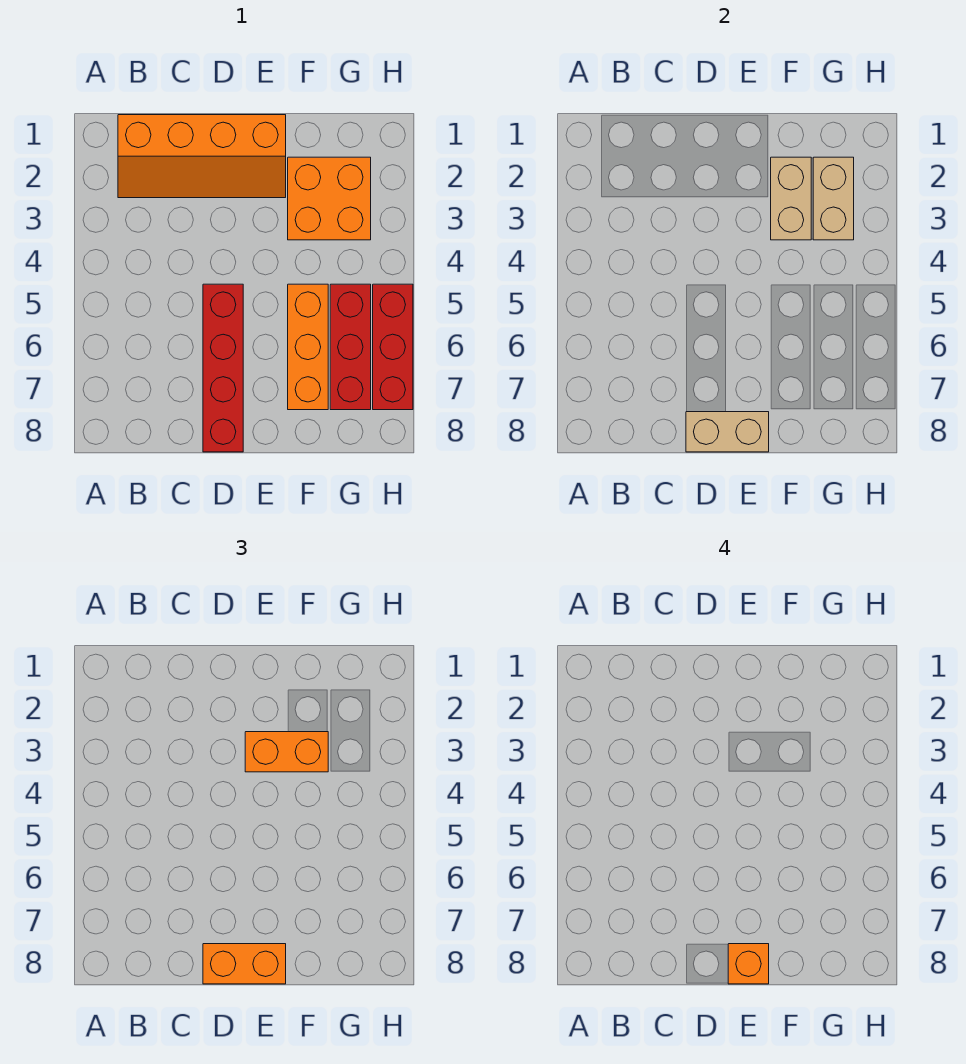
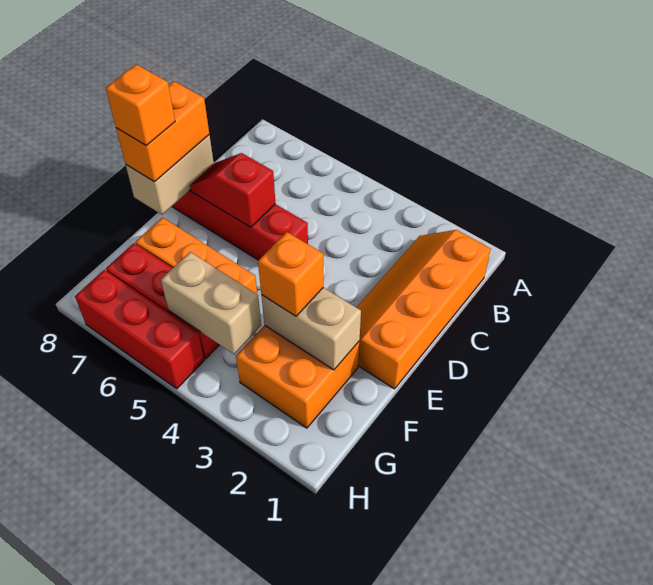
none -> red slope D6:D7 level 2 top 6
orange brick E3:F3 level 3 -> orange brick F3 level 3
tan brick G2:G3 level 2 -> tan brick G4:G5 level 2

